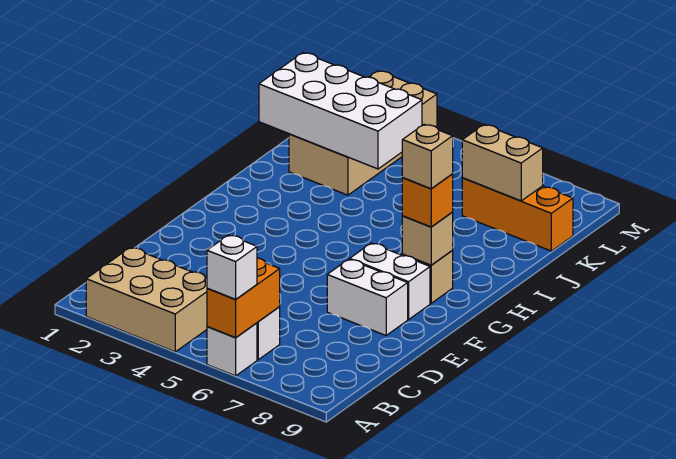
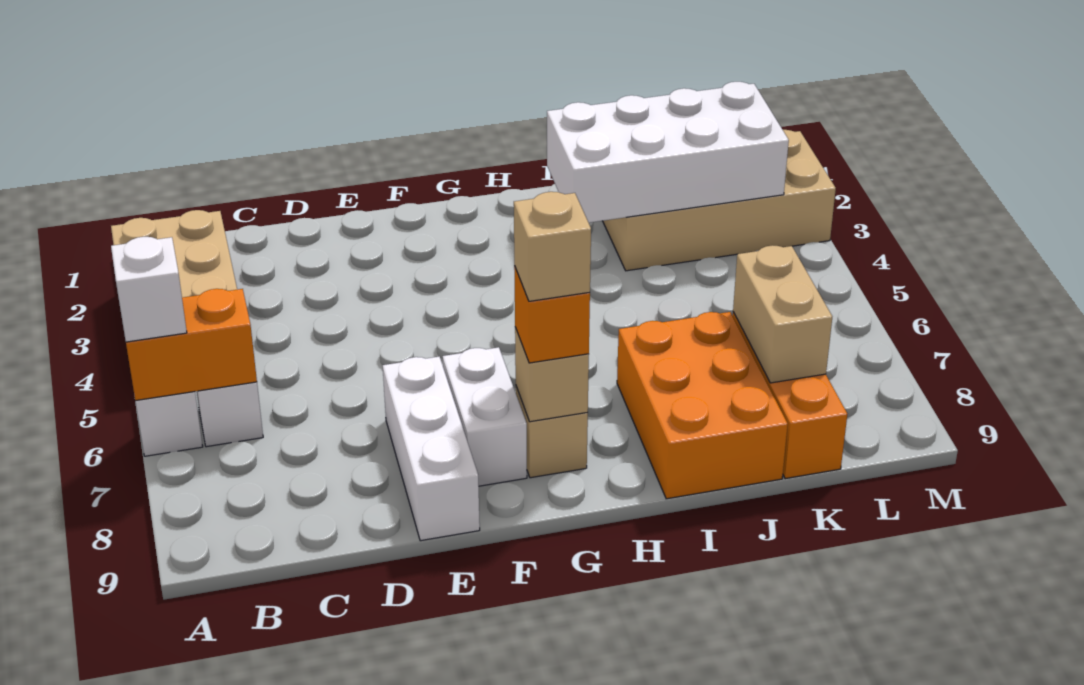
white brick E7:E8 level 1 -> white brick E7:E9 level 1
none -> orange brick I7:J9 level 1
white brick J1:K4 level 2 -> white brick I2:L3 level 2

